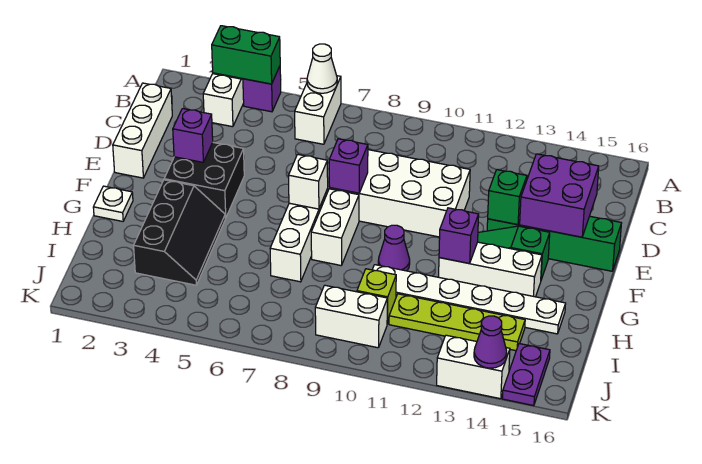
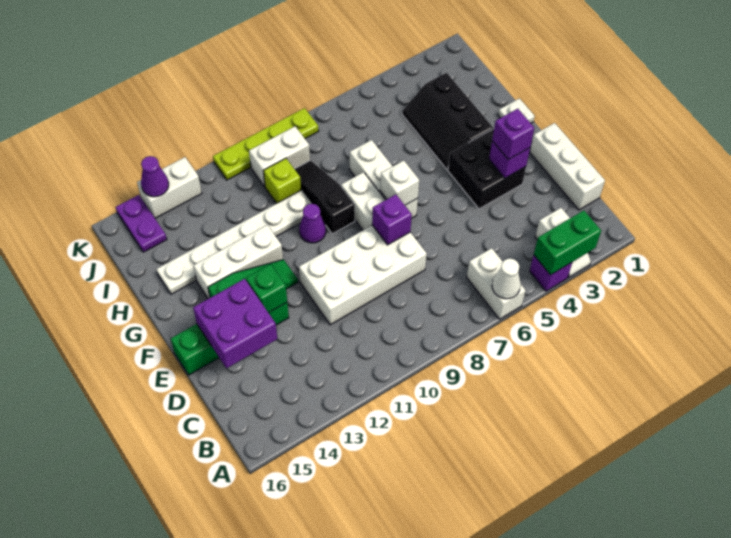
none -> black slope G9:I9 level 1 top G
purple brick G12 level 2 -> purple brick E3 level 3
lime plate I11:I14 level 1 -> lime plate K8:K11 level 1

